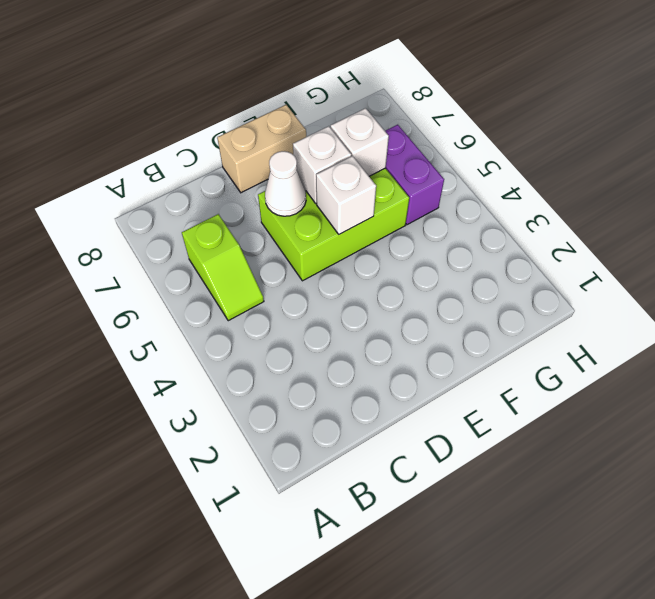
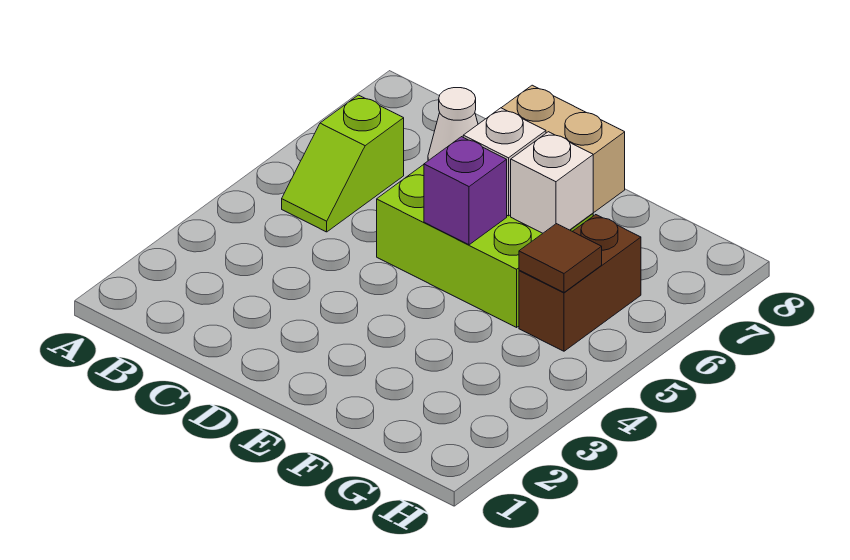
white brick E5 level 2 -> purple brick E5 level 2
purple brick G5:G6 level 1 -> brown brick G5:G6 level 1
none -> brown tile G5 level 2

